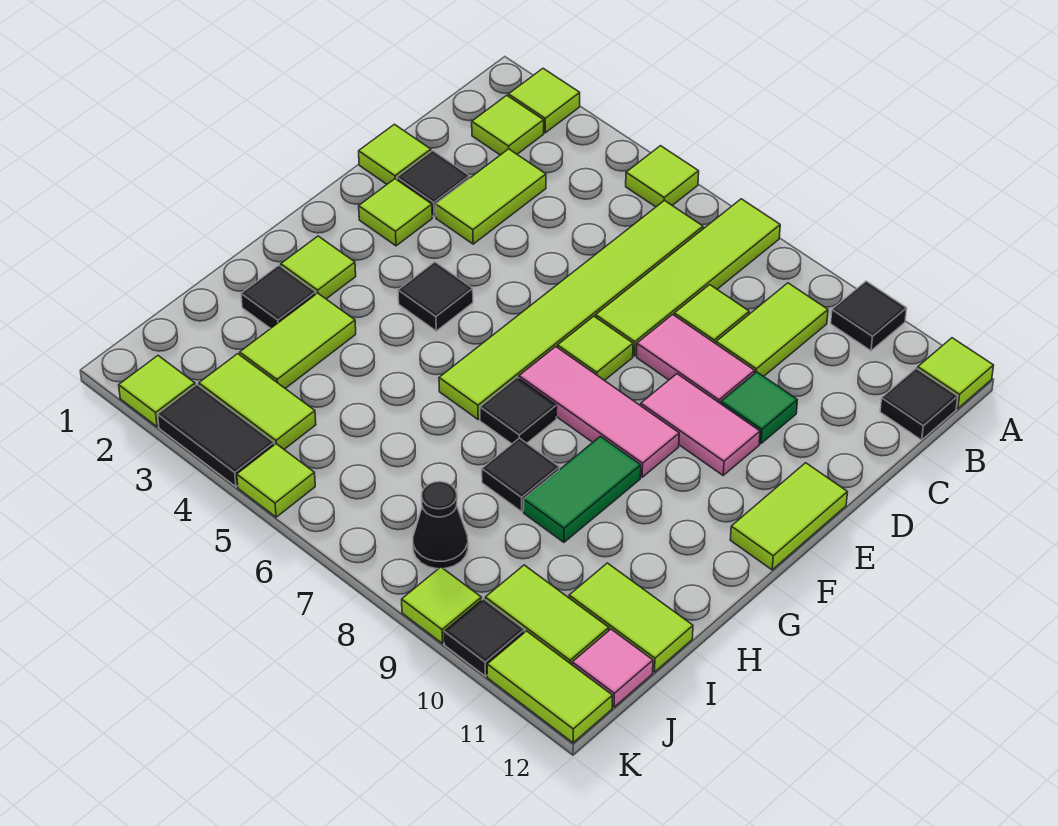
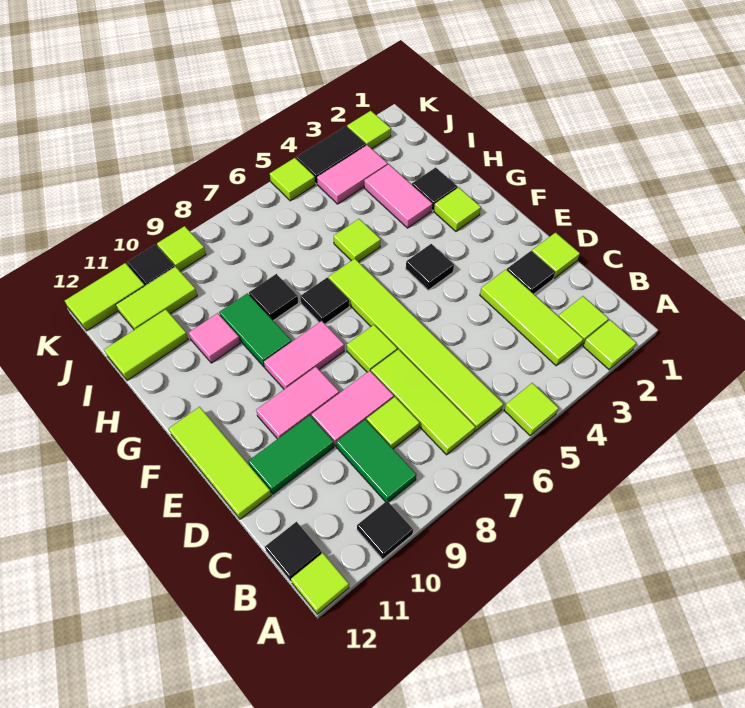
lime tile A7:D7 level 1 -> lime tile B7:D7 level 1
lime tile B9:C9 level 1 -> green tile B9:C9 level 1
lime tile C3:D3 level 1 -> lime tile B3:D3 level 1
green tile D10 level 1 -> green tile D10:D11 level 1
lime tile E2 level 1 -> lime tile H5 level 1
lime tile E12:F12 level 1 -> lime tile D12:F12 level 1
pink tile F7:F9 level 1 -> pink tile F8:F9 level 1
lime tile H3:I3 level 1 -> pink tile H3:I3 level 1
lime tile J3:J4 level 1 -> pink tile J3:J4 level 1
black cone J8 level 1 -> none
pink tile J12 level 1 -> pink tile H10 level 1

